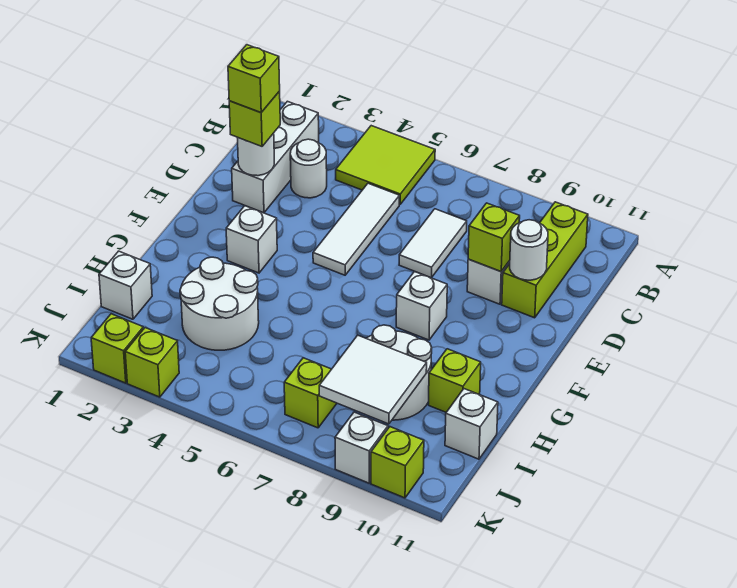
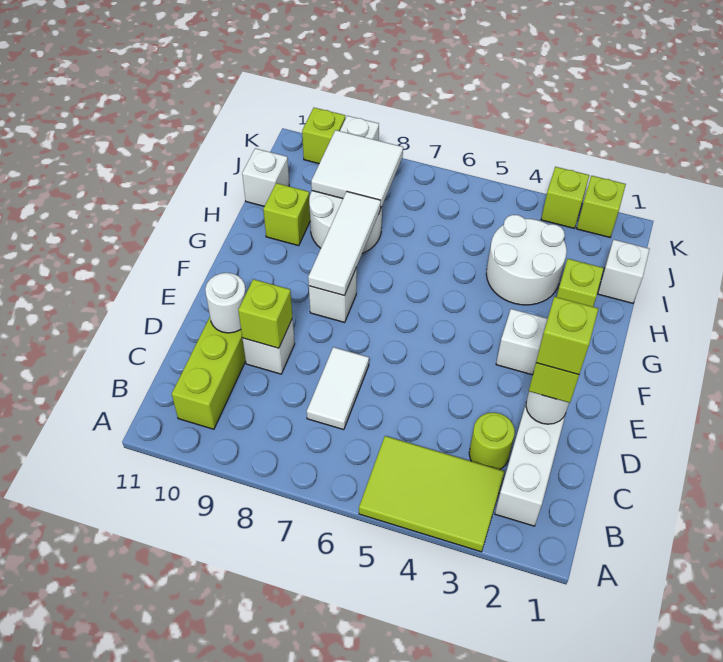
lime tile A4:B5 level 1 -> lime tile A3:B5 level 1
white round brick C3 level 1 -> lime round brick C3 level 1
white tile C5:E5 level 1 -> white tile F8:H8 level 2
lime brick J7 level 1 -> lime brick H2 level 1

